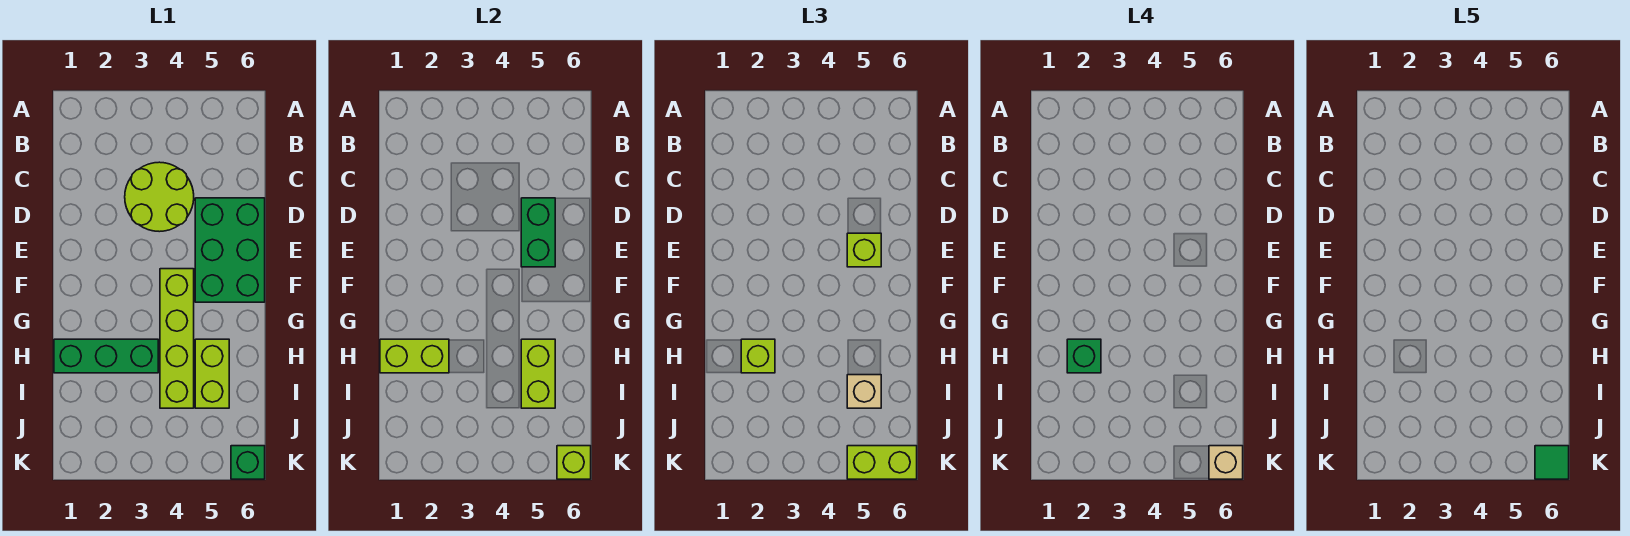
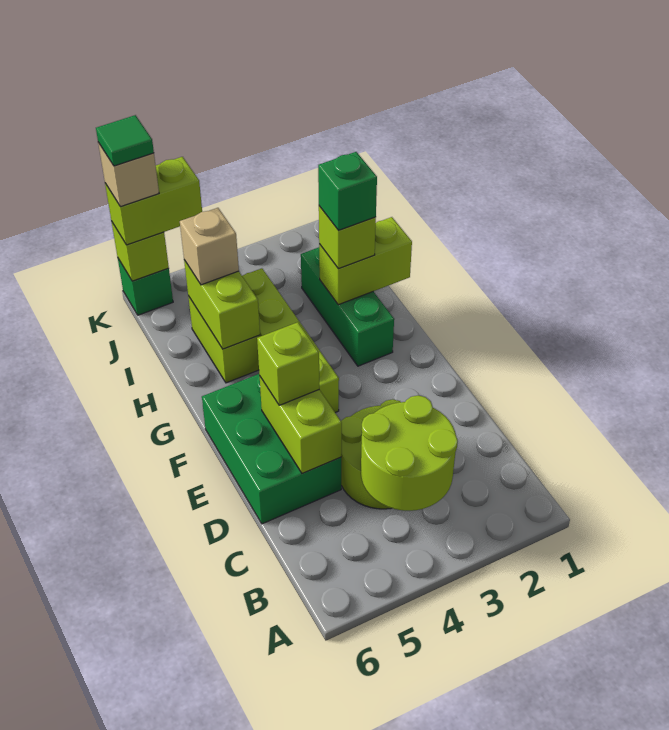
none -> lime round brick B3:C4 level 2
green brick D5:E5 level 2 -> lime brick D5:E5 level 2
green brick H1:H3 level 1 -> green brick G2:I2 level 1

